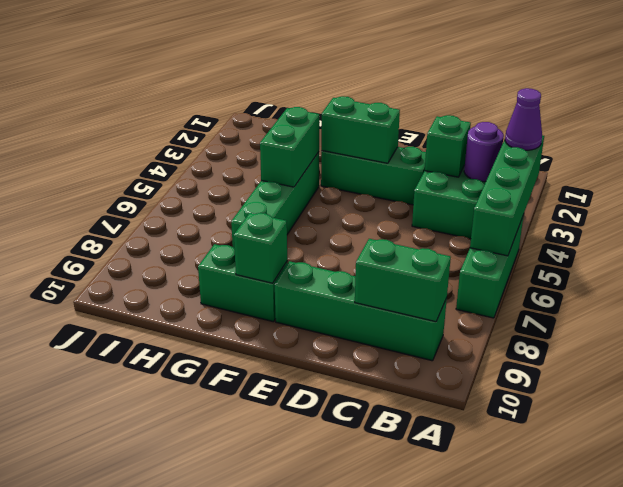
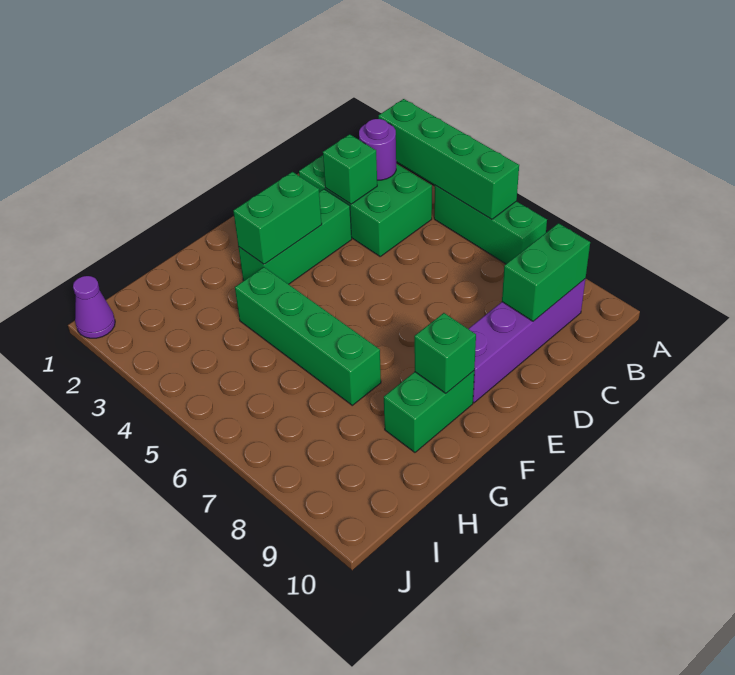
purple cone A3 level 3 -> purple cone J1 level 1
green brick B9:E9 level 1 -> purple brick B9:E9 level 1
green brick G4:G5 level 2 -> none

